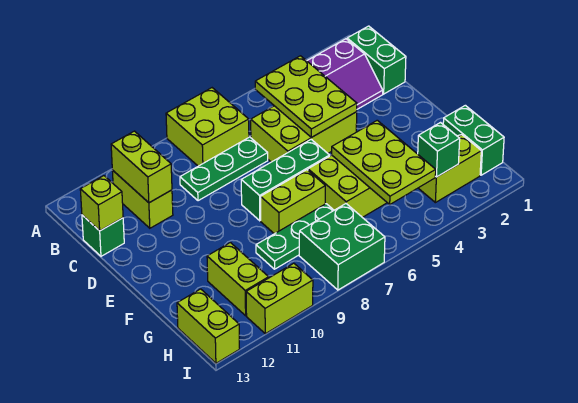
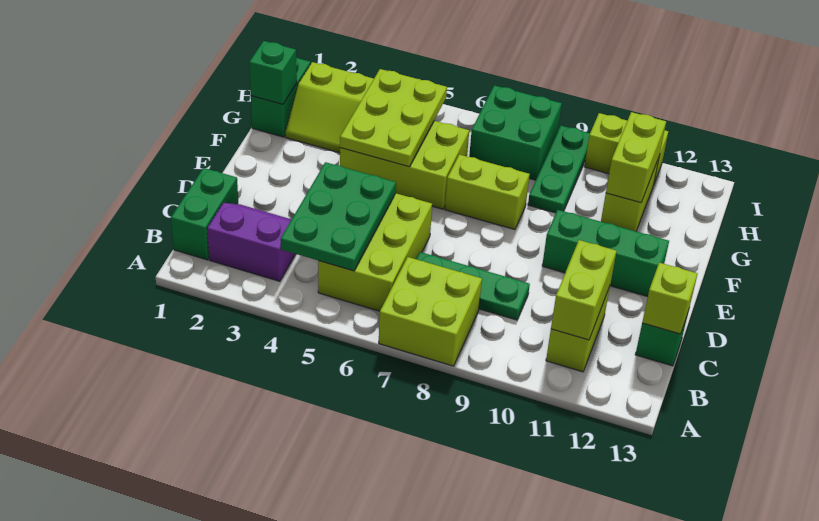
lime plate B4:D5 level 2 -> green plate B4:D5 level 2
lime brick C4:D6 level 1 -> lime brick B5:D6 level 1
green brick E6:E8 level 1 -> green brick E10:E12 level 1
green plate G7:G9 level 1 -> green plate G9:I9 level 1
green brick H3 level 2 -> green brick G1 level 2
lime brick H13:I13 level 1 -> lime brick G11:H11 level 2

